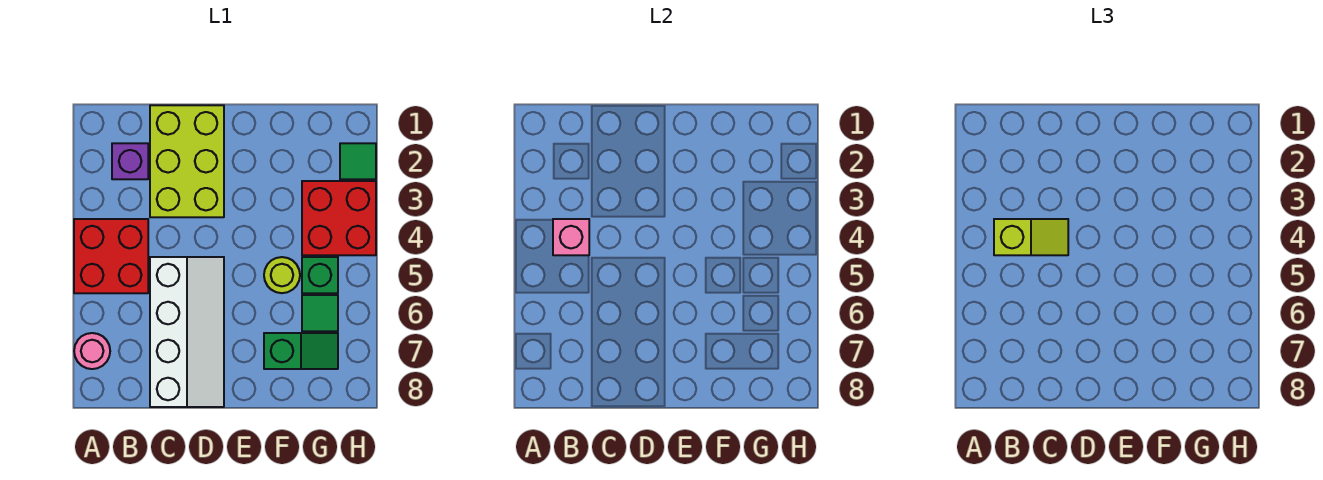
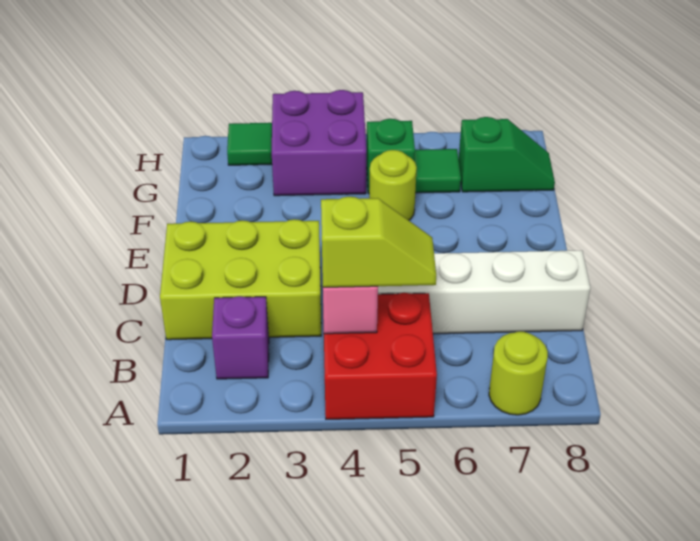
pink round brick A7 level 1 -> lime round brick A7 level 1
lime slope B4:C4 level 3 top B -> lime slope B4:B5 level 3 top 4
green slope F7:G7 level 1 top F -> green slope G7:G8 level 1 top 7
red brick G3:H4 level 1 -> purple brick G3:H4 level 1

